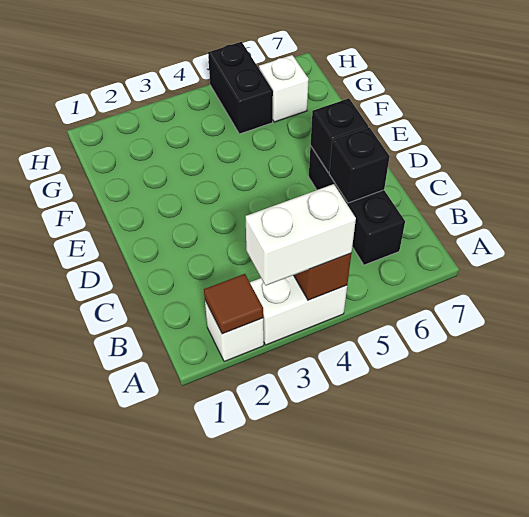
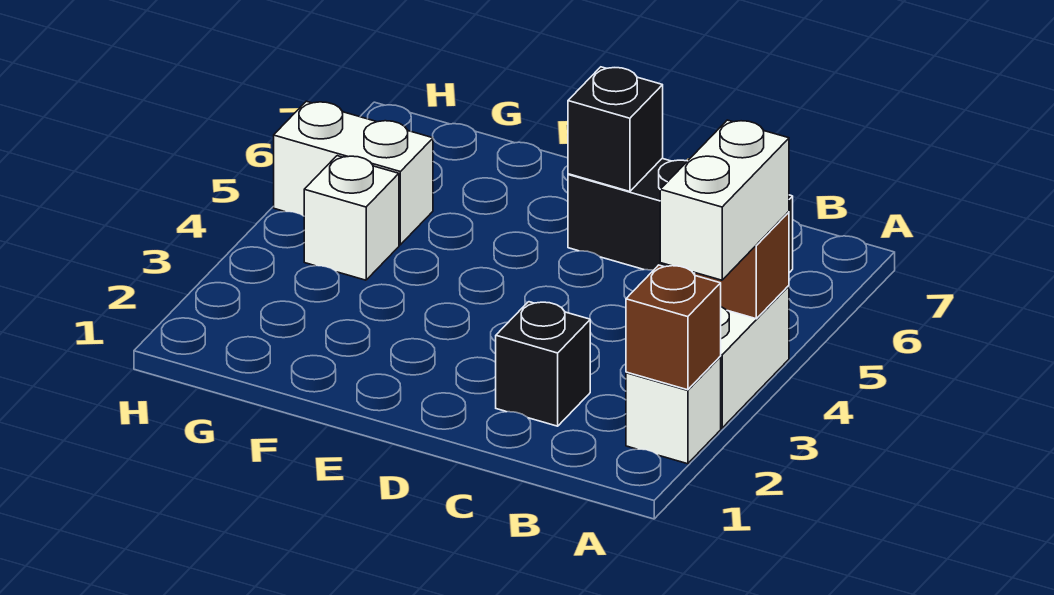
brown tile A2 level 2 -> brown brick A2 level 2
black brick C6 level 2 -> black brick C2 level 1
black brick G5:H5 level 1 -> white brick G5:H5 level 1
white brick G6 level 1 -> white brick G4 level 1

